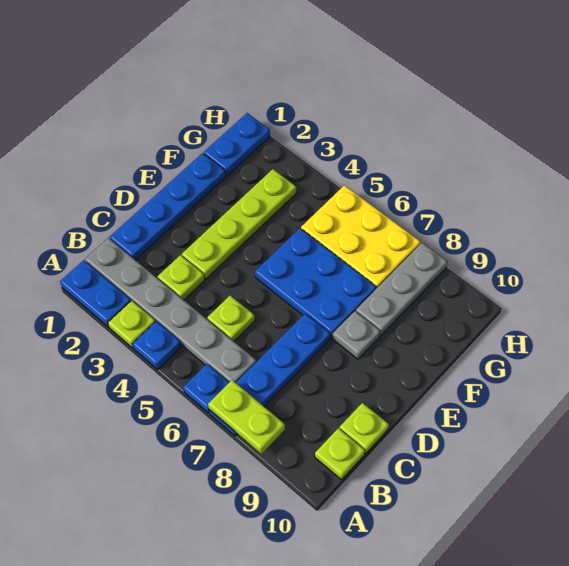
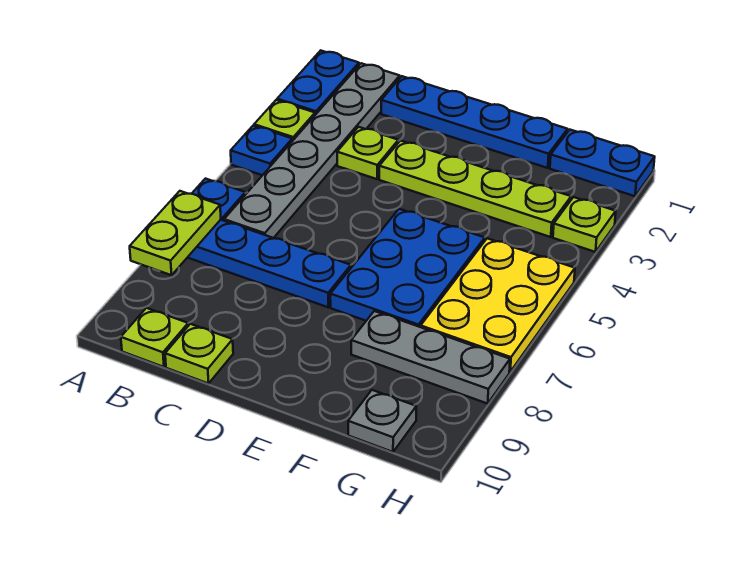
lime plate C5 level 1 -> lime plate H3 level 1
grey plate E8 level 1 -> grey plate G10 level 1

